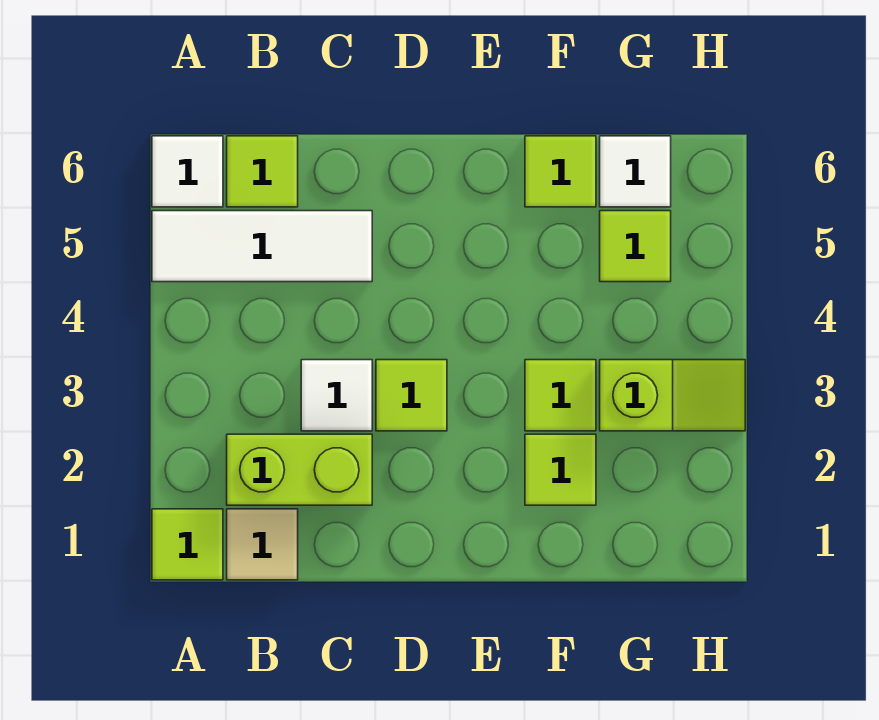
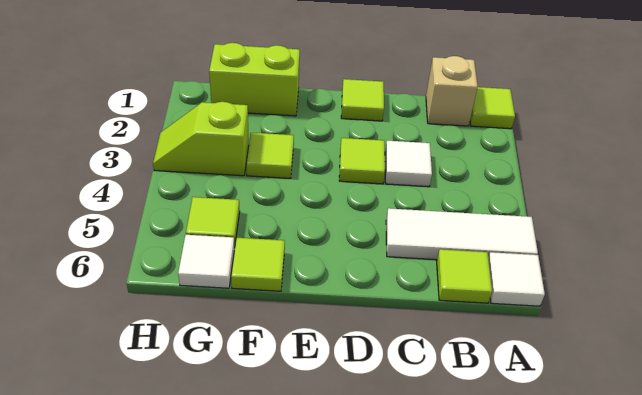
tan tile B1 level 1 -> tan brick B1 level 1
lime brick B2:C2 level 1 -> lime brick F1:G1 level 1
lime tile F2 level 1 -> lime tile D1 level 1

